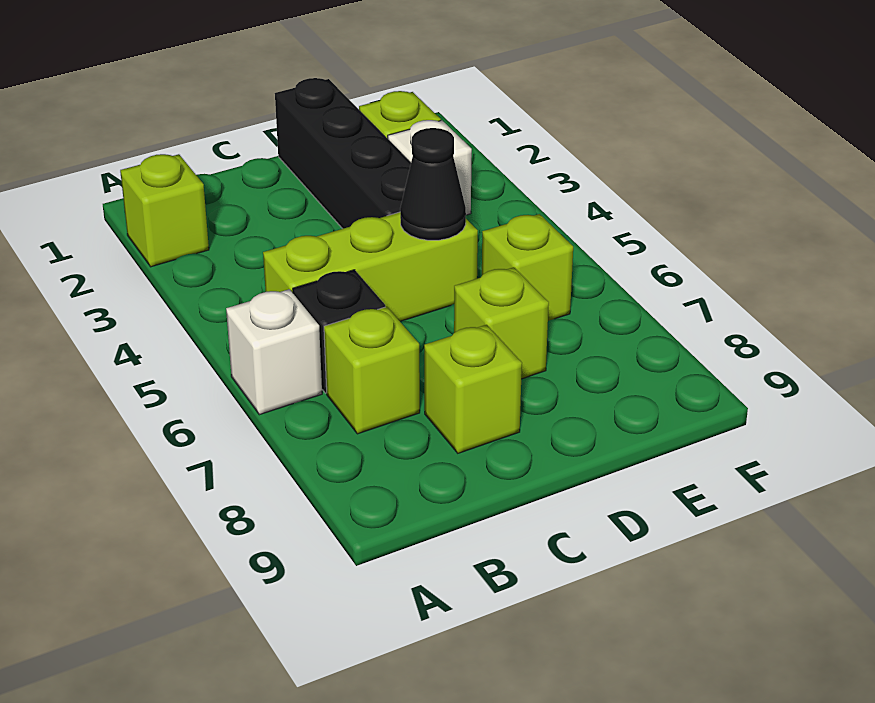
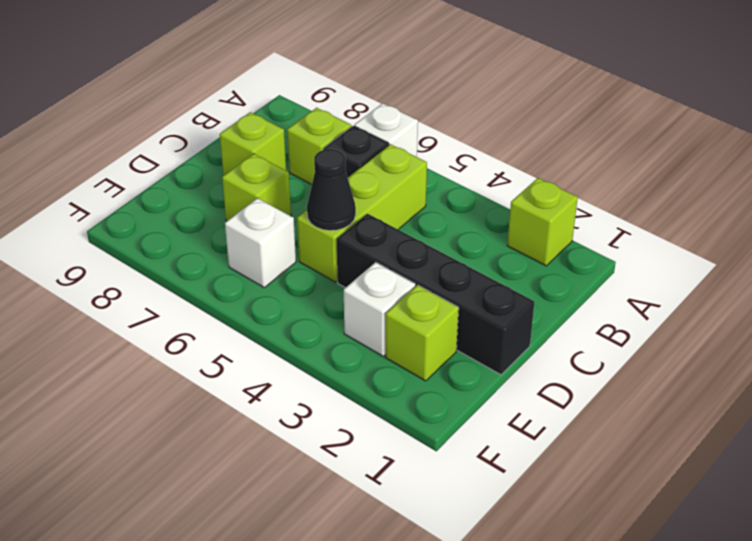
lime brick E6 level 1 -> white brick E6 level 1

